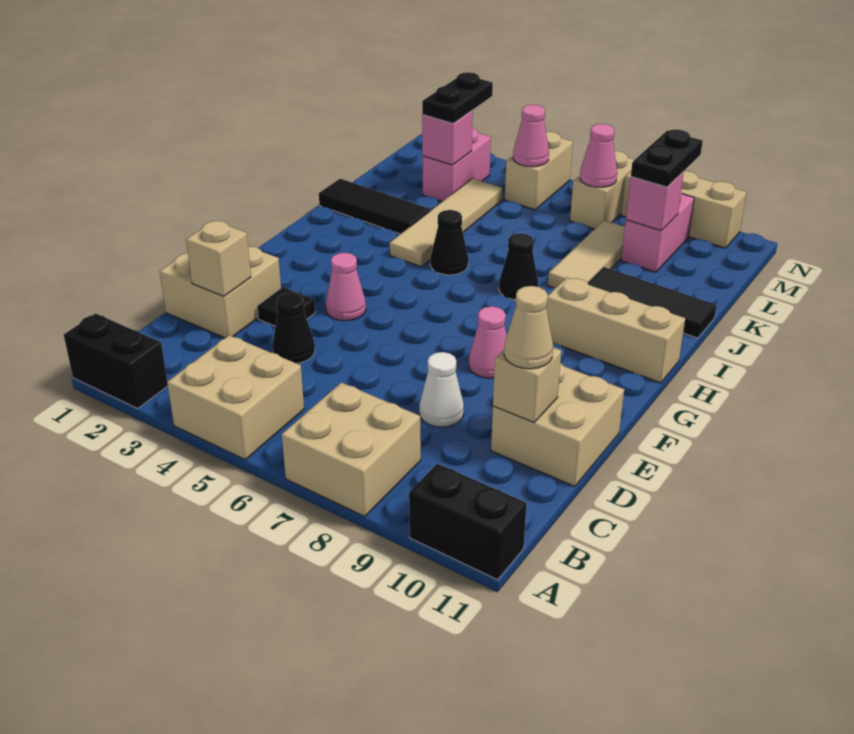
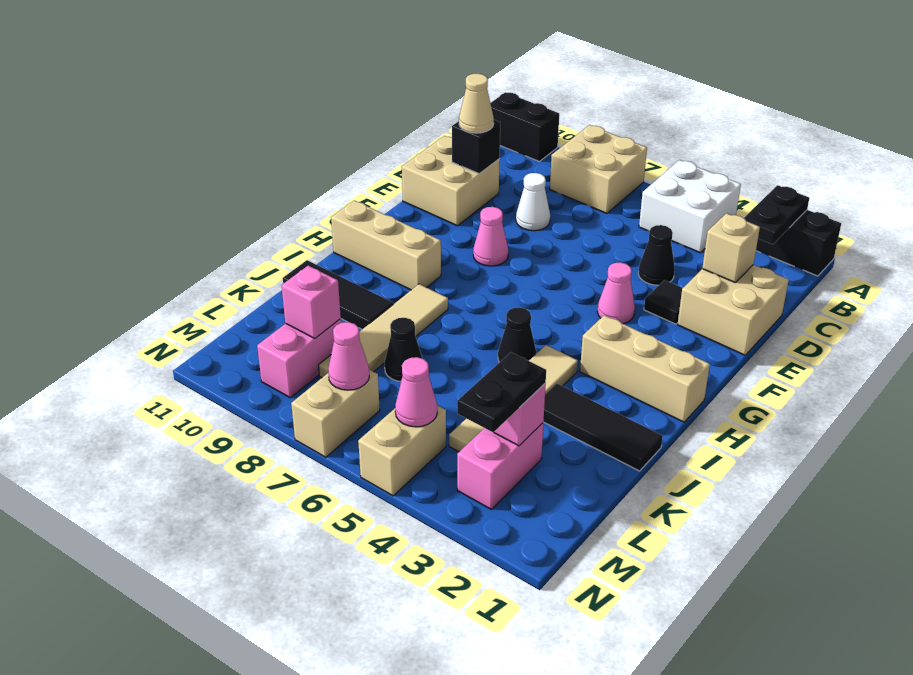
tan brick A4:B5 level 1 -> white brick A4:B5 level 1
tan brick D10 level 2 -> black brick D10 level 2
black cone I7 level 1 -> black cone K7 level 1
tan tile J8:L8 level 1 -> tan tile I8:L8 level 1
black plate L9:M9 level 3 -> black plate A2:B2 level 2
tan brick N8:N10 level 1 -> tan brick H1:H3 level 1

